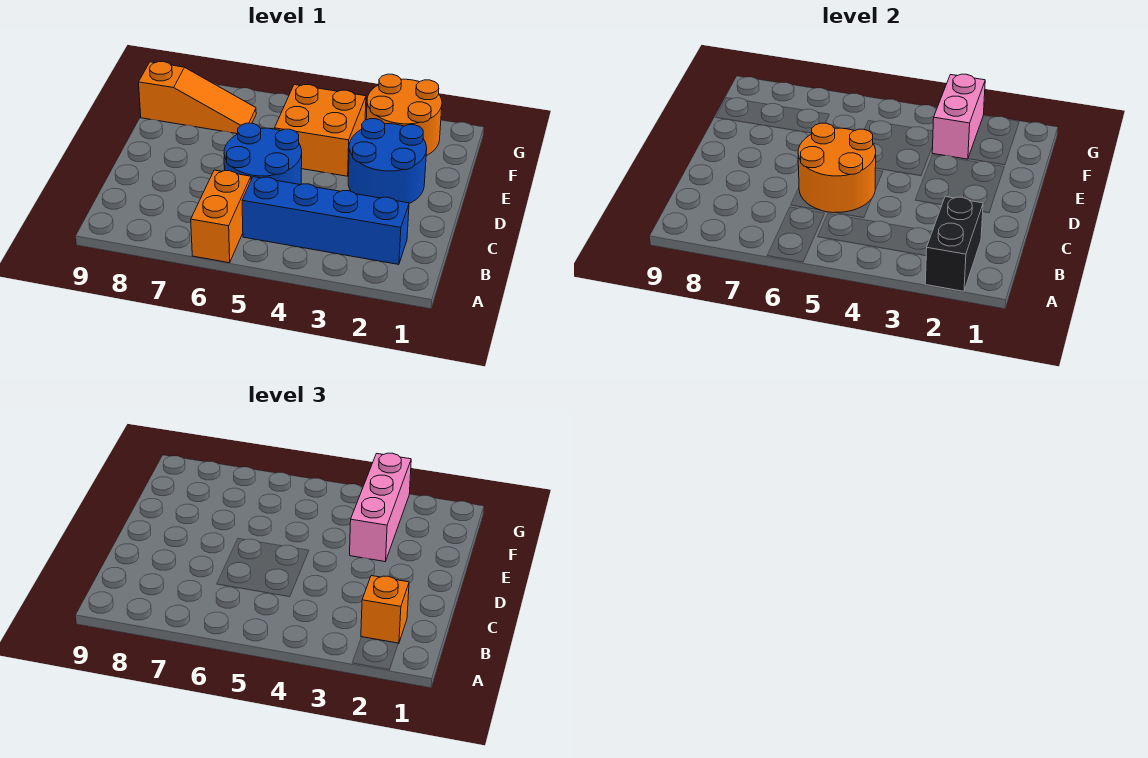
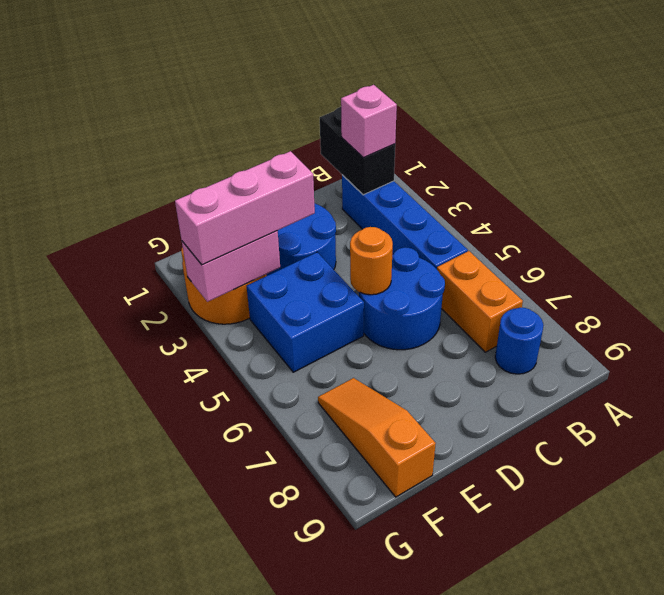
black brick A2:B2 level 2 -> black brick B1:B2 level 2
orange brick A6:B6 level 1 -> orange brick B6:B7 level 1
orange brick B2 level 3 -> pink brick B2 level 3
none -> blue round brick B8 level 1
orange round brick C5:D6 level 2 -> orange round brick D5 level 2
orange brick E4:F5 level 1 -> blue brick E4:F5 level 1

